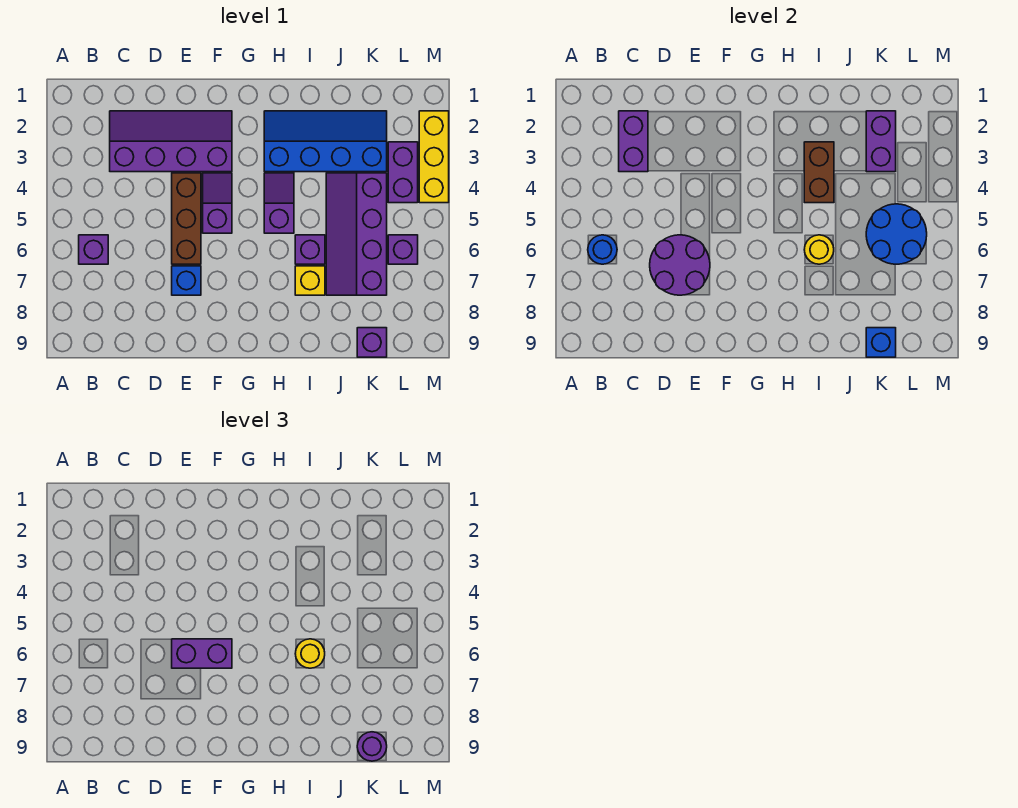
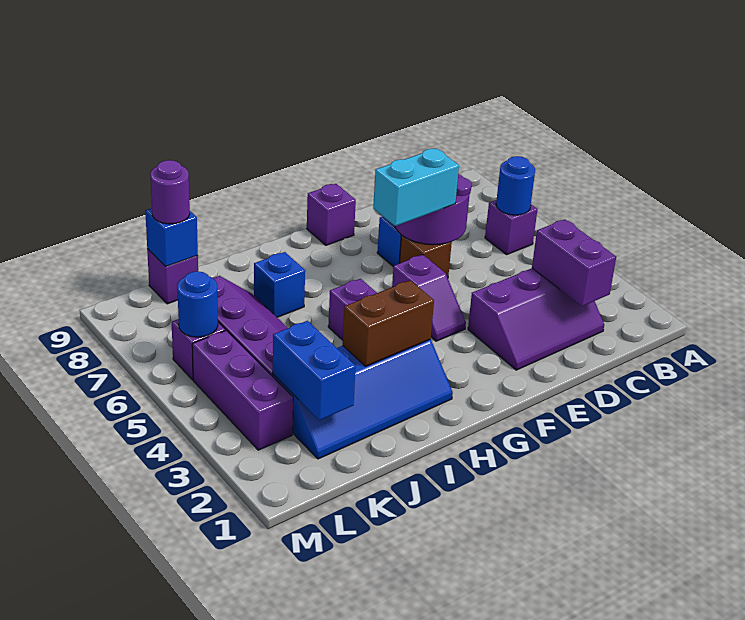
purple slope C2:F3 level 1 top 3 -> purple slope C2:E3 level 1 top 3
brown brick E4:E6 level 1 -> brown brick E6 level 1
purple brick E6:F6 level 3 -> cyan brick E6:F6 level 3
brown brick I3:I4 level 2 -> brown brick H3:I3 level 2
purple brick I6 level 1 -> purple brick F9 level 1
yellow round brick I6 level 2 -> none
yellow round brick I6 level 3 -> none
yellow brick I7 level 1 -> blue brick I7 level 1
purple brick K2:K3 level 2 -> blue brick K2:K3 level 2
blue round brick K5:L6 level 2 -> blue round brick L6 level 2
purple brick L3:L4 level 1 -> purple brick L3:L5 level 1
yellow brick M2:M4 level 1 -> none

